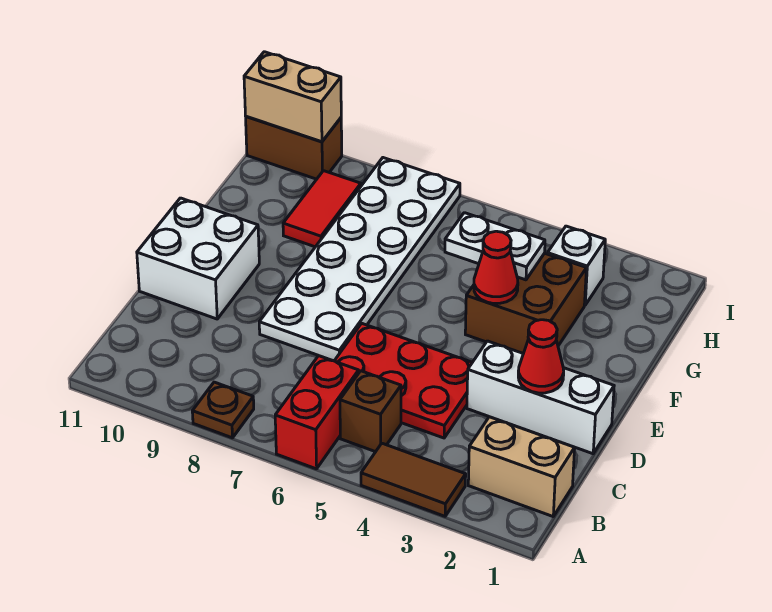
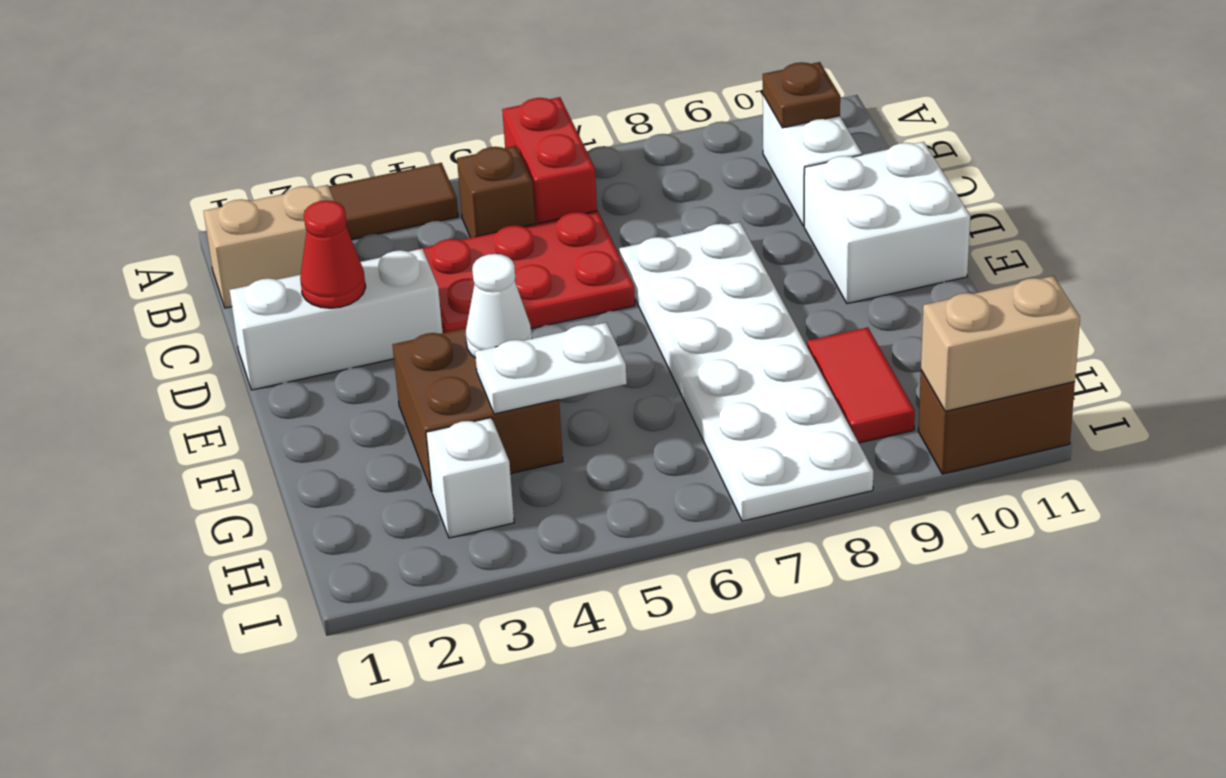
brown plate A8 level 1 -> brown plate B10 level 2
none -> white brick B10:C10 level 1
red cone F4 level 2 -> white cone F4 level 2

